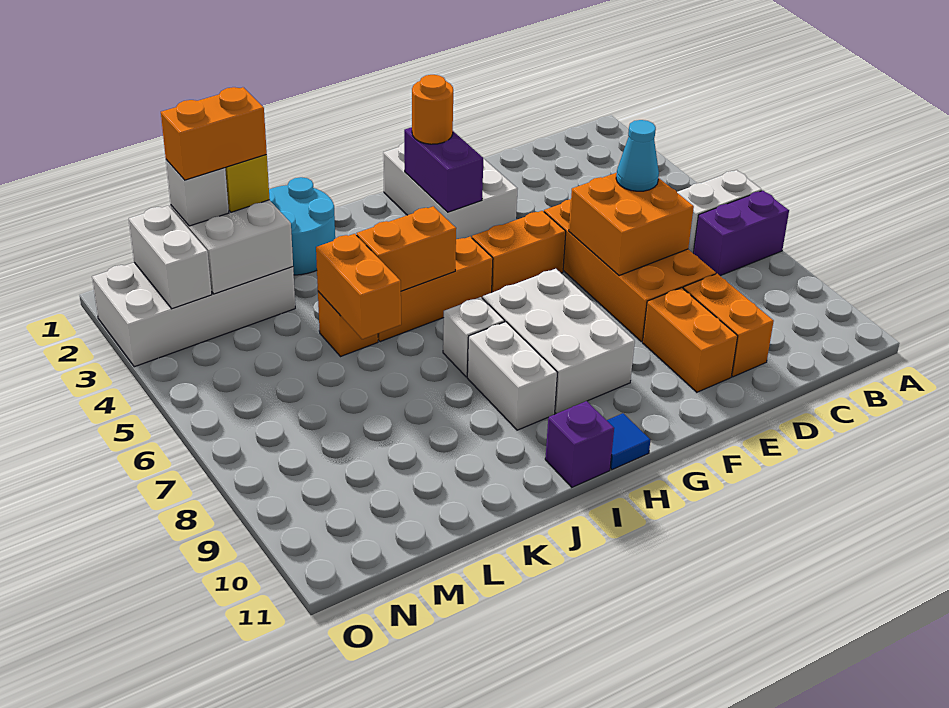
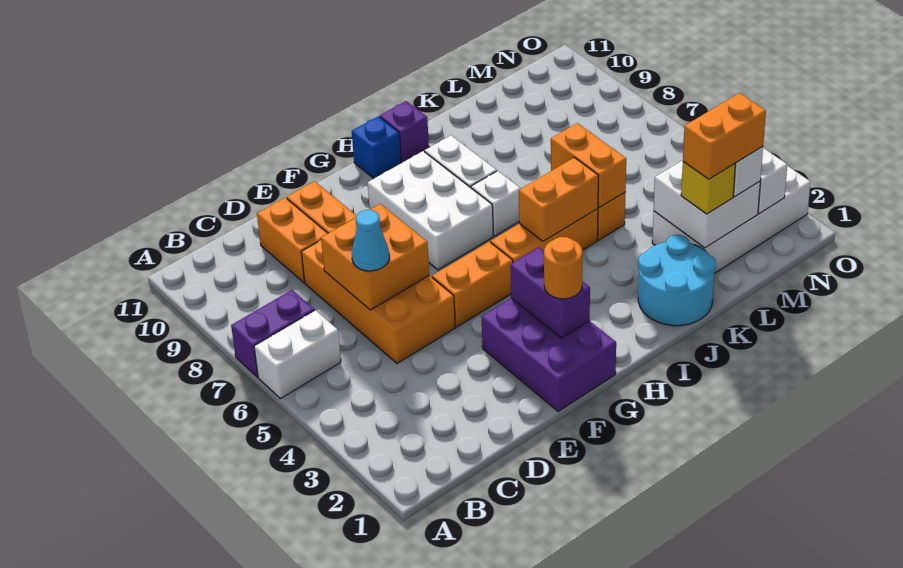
white brick F1:G3 level 1 -> purple brick F1:G3 level 1
blue tile H11 level 1 -> blue brick H11 level 1

